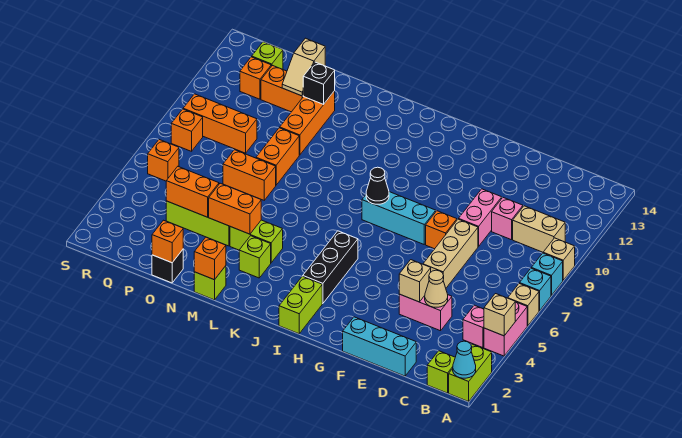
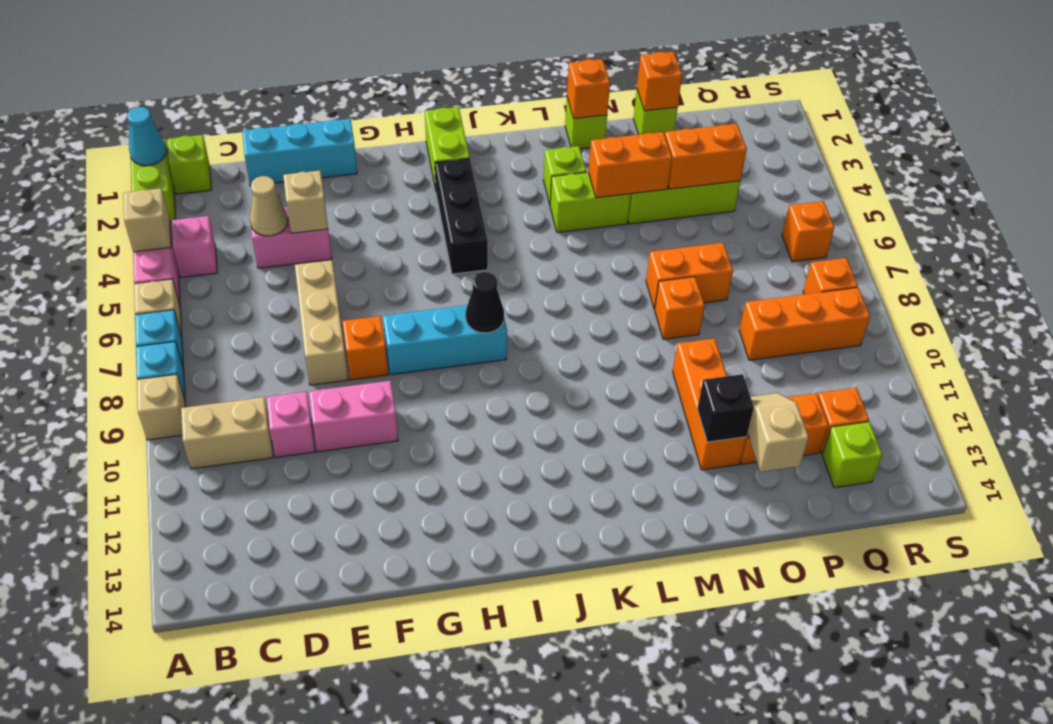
pink brick E9:E10 level 1 -> pink brick E10:F10 level 1
orange brick N8:N9 level 1 -> orange brick N8 level 1
black brick O1 level 1 -> lime brick O1 level 1

